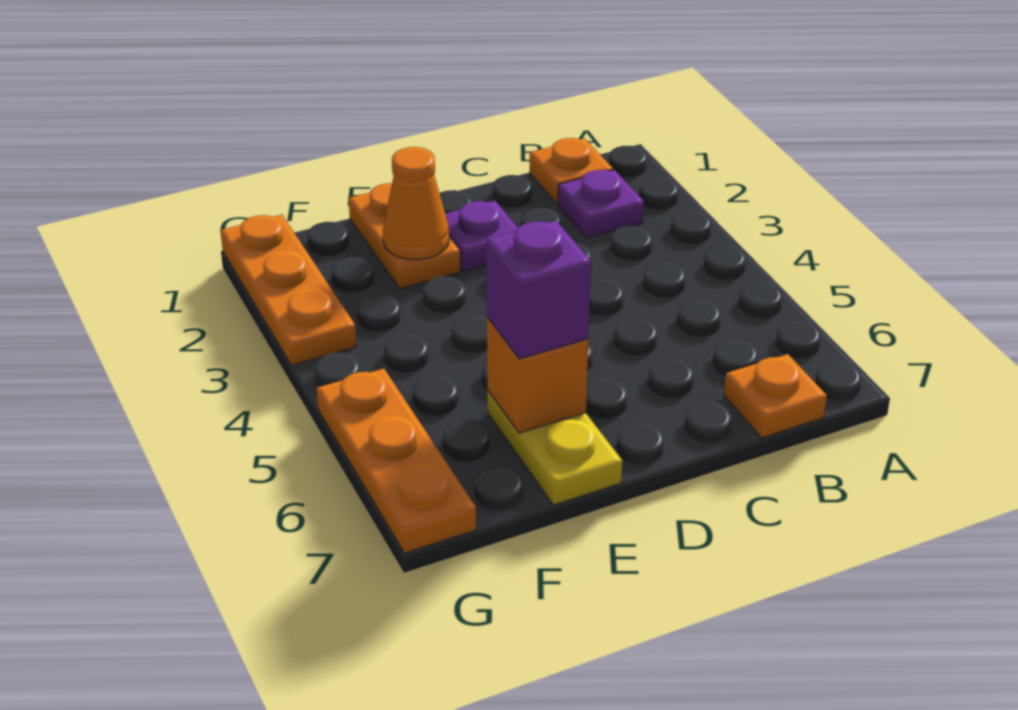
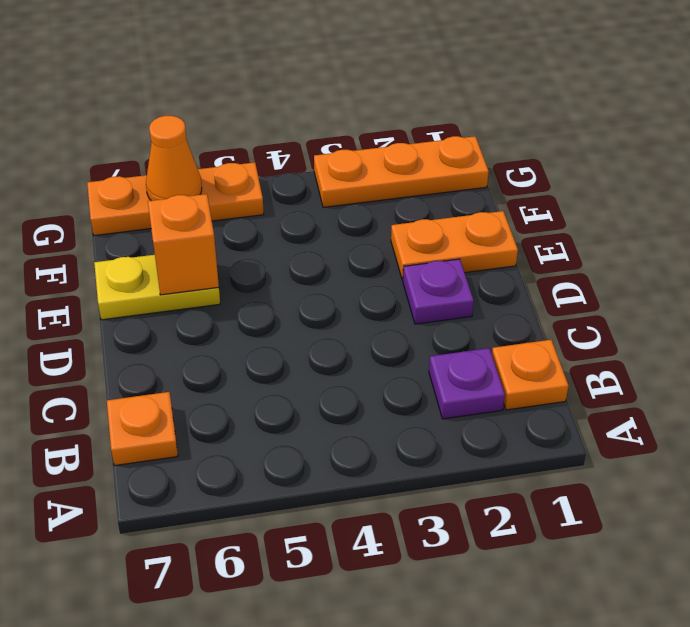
orange cone E2 level 2 -> orange cone G6 level 2
purple brick E6 level 3 -> none

